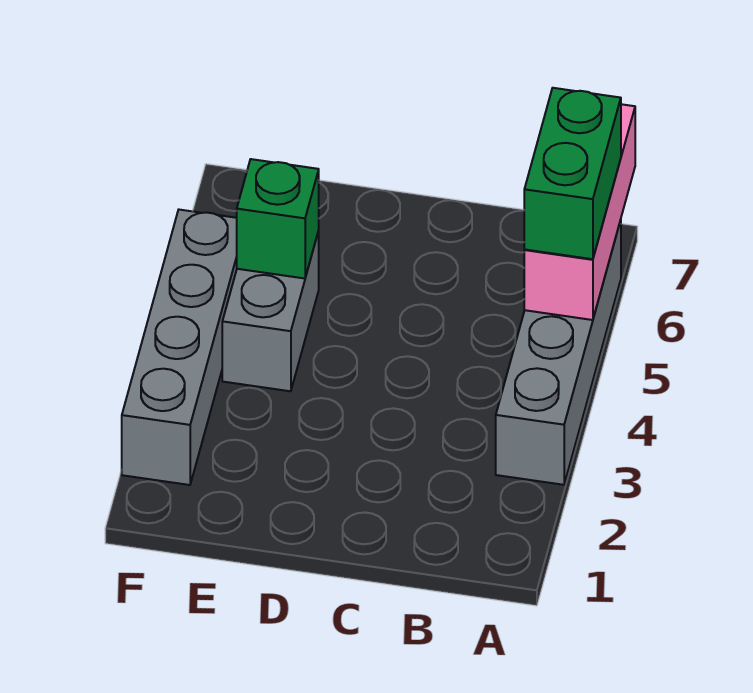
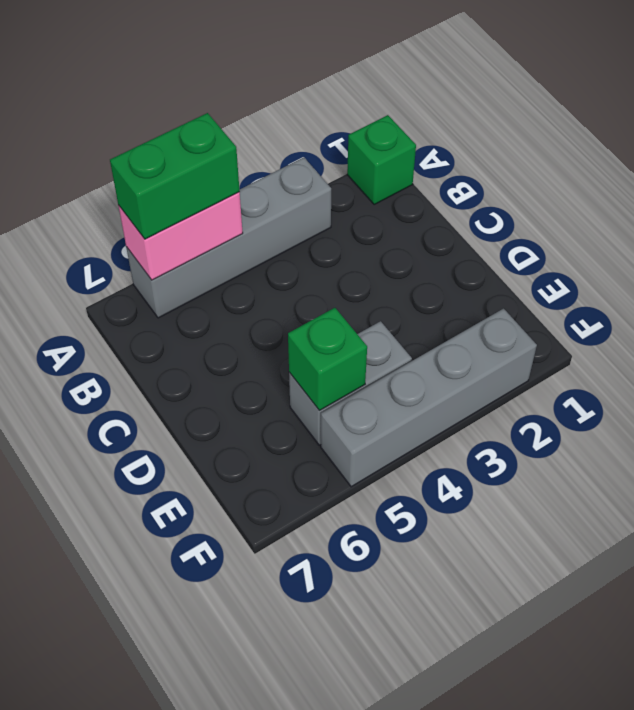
none -> green brick A1 level 1
pink brick A5:A7 level 2 -> pink brick A5:A6 level 2

